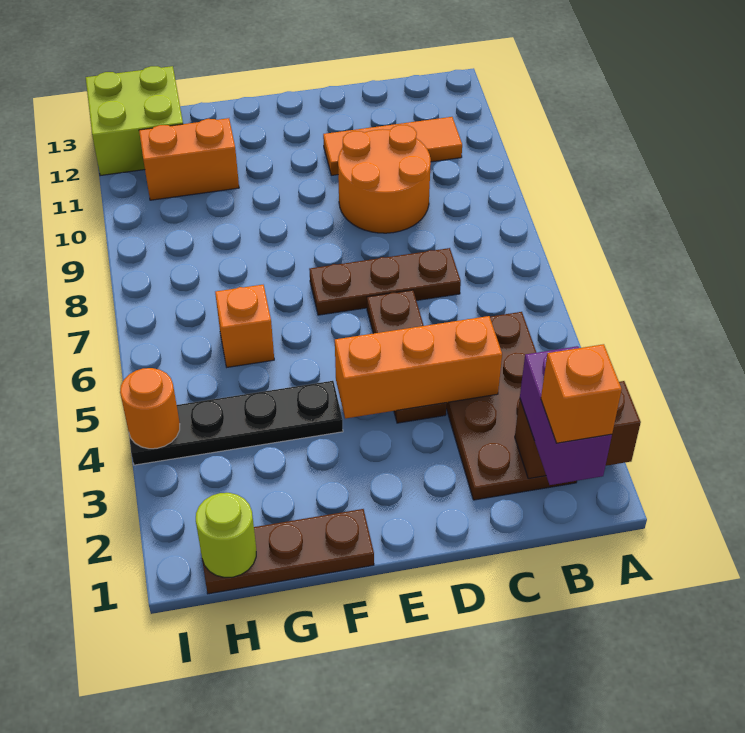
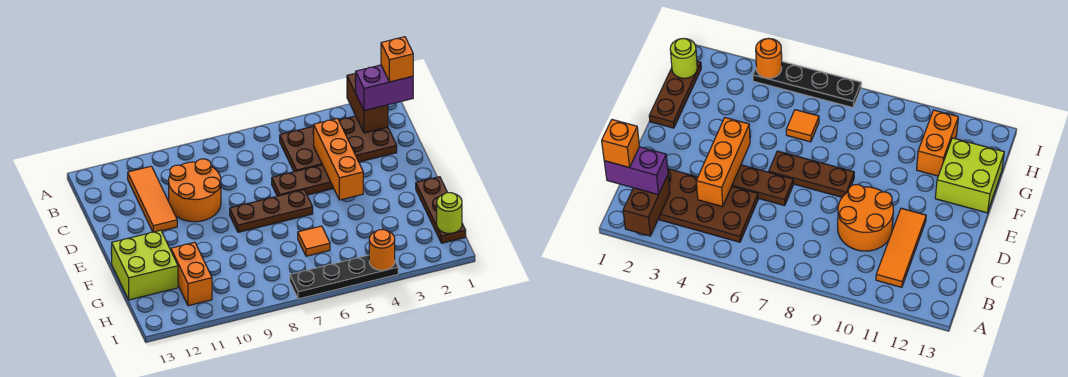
brown plate C7:E7 level 1 -> brown plate E6:E8 level 1
black plate F4:I4 level 1 -> black plate I4:I7 level 1
orange brick G6 level 1 -> orange tile G6 level 1
lime brick H12:I13 level 1 -> lime brick F12:G13 level 1

